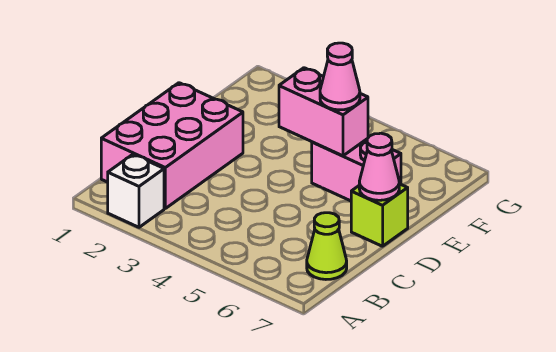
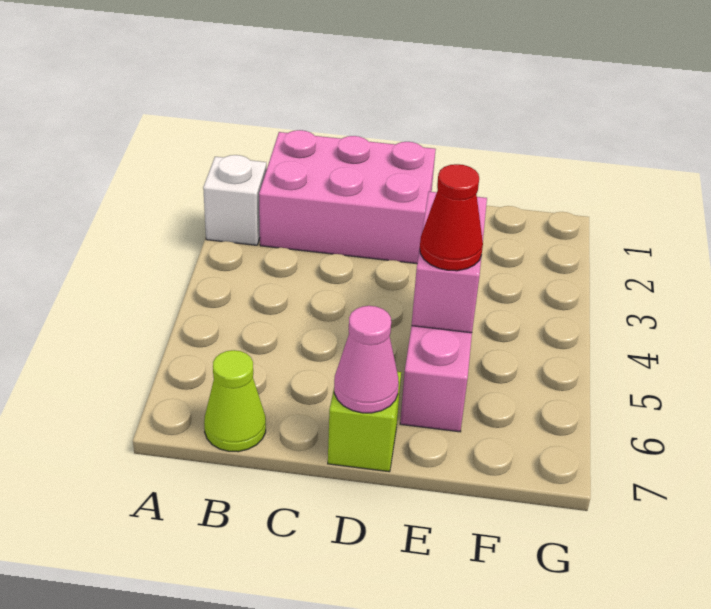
pink cone E5 level 3 -> red cone E5 level 3

